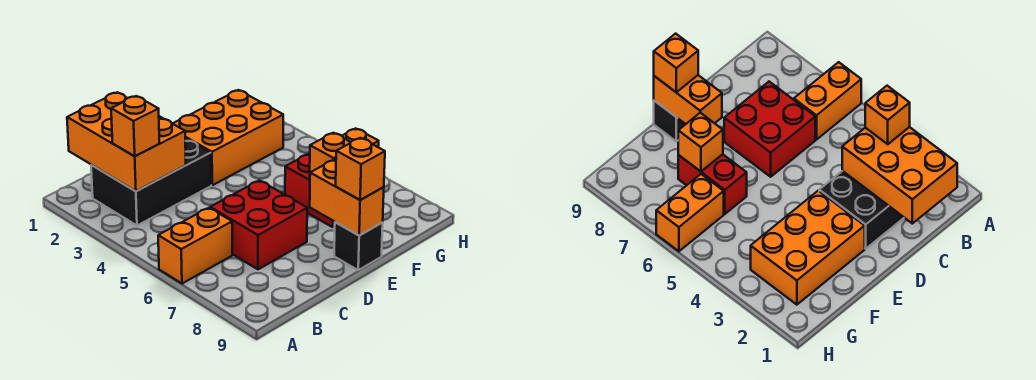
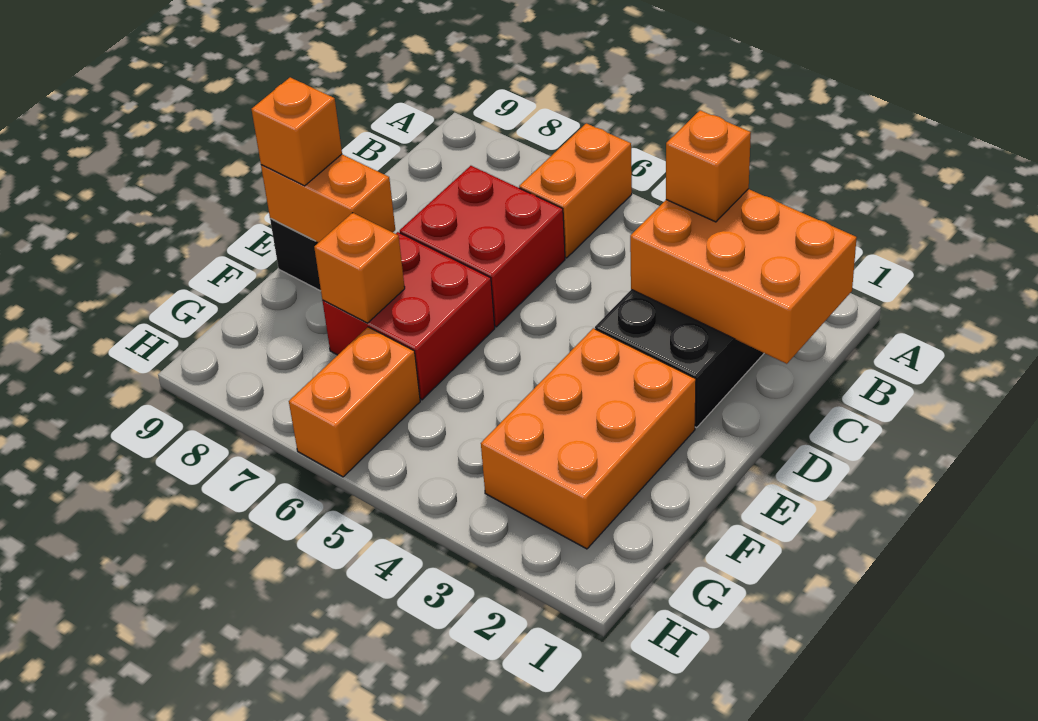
red brick F6:F7 level 1 -> red brick E6:F7 level 1

